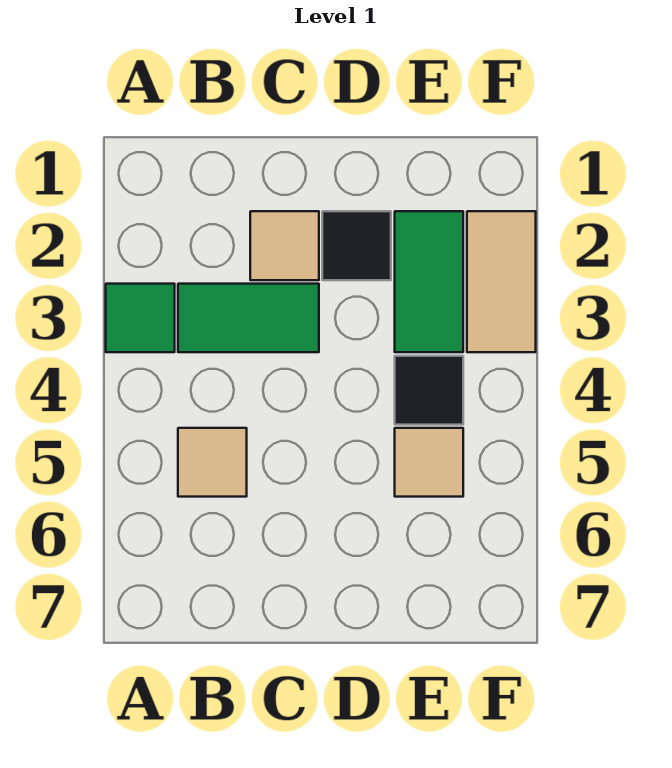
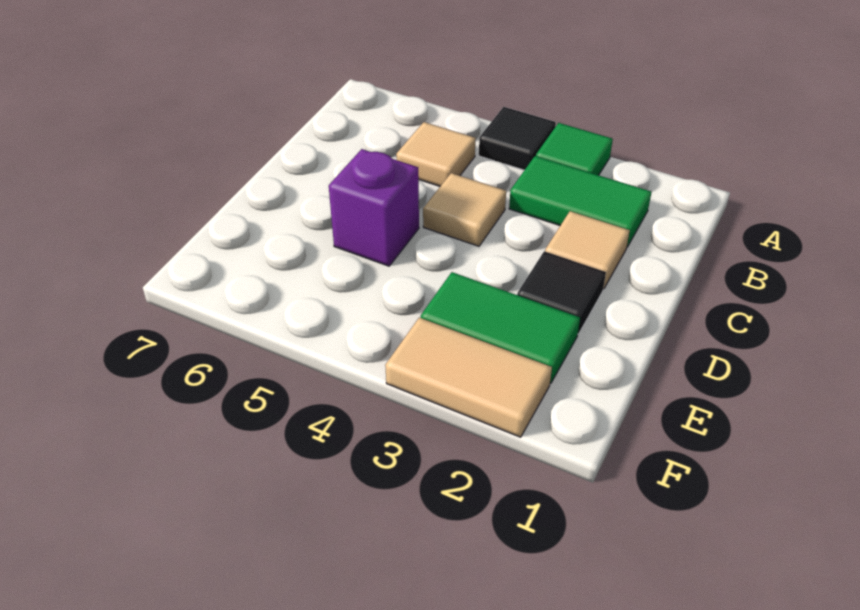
green tile B3:C3 level 1 -> green tile B2:B3 level 1
none -> purple brick D5 level 1
black tile E4 level 1 -> black tile A4 level 1
tan tile E5 level 1 -> tan tile C4 level 1

